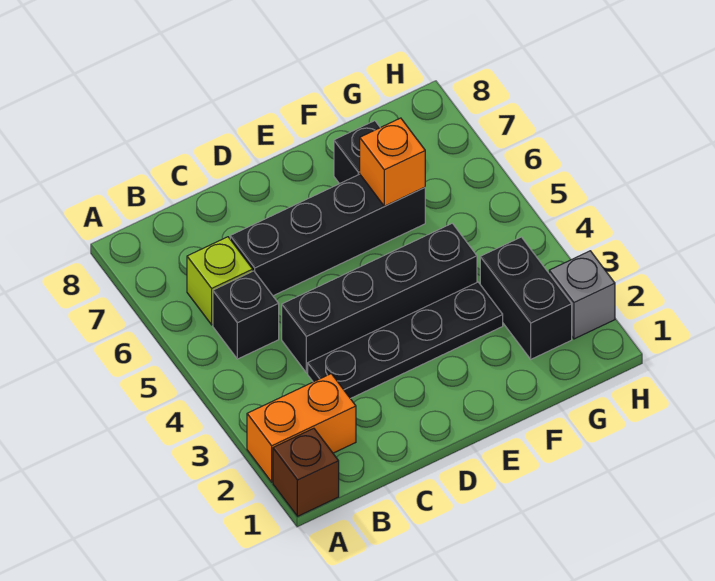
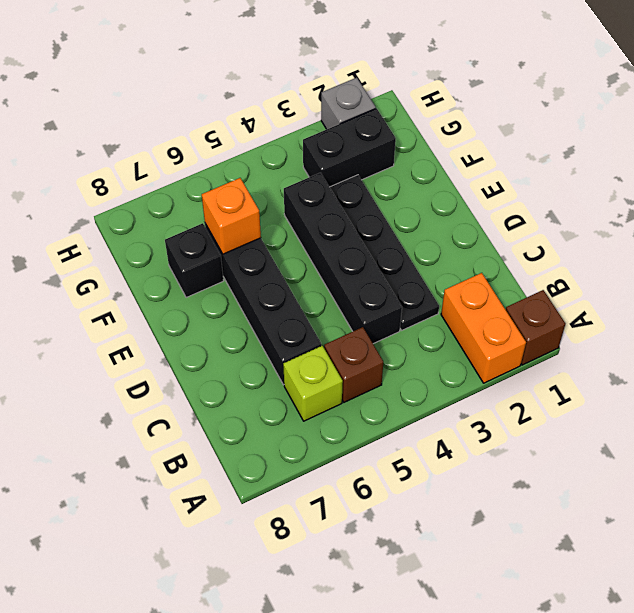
black brick B5 level 1 -> brown brick B5 level 1

